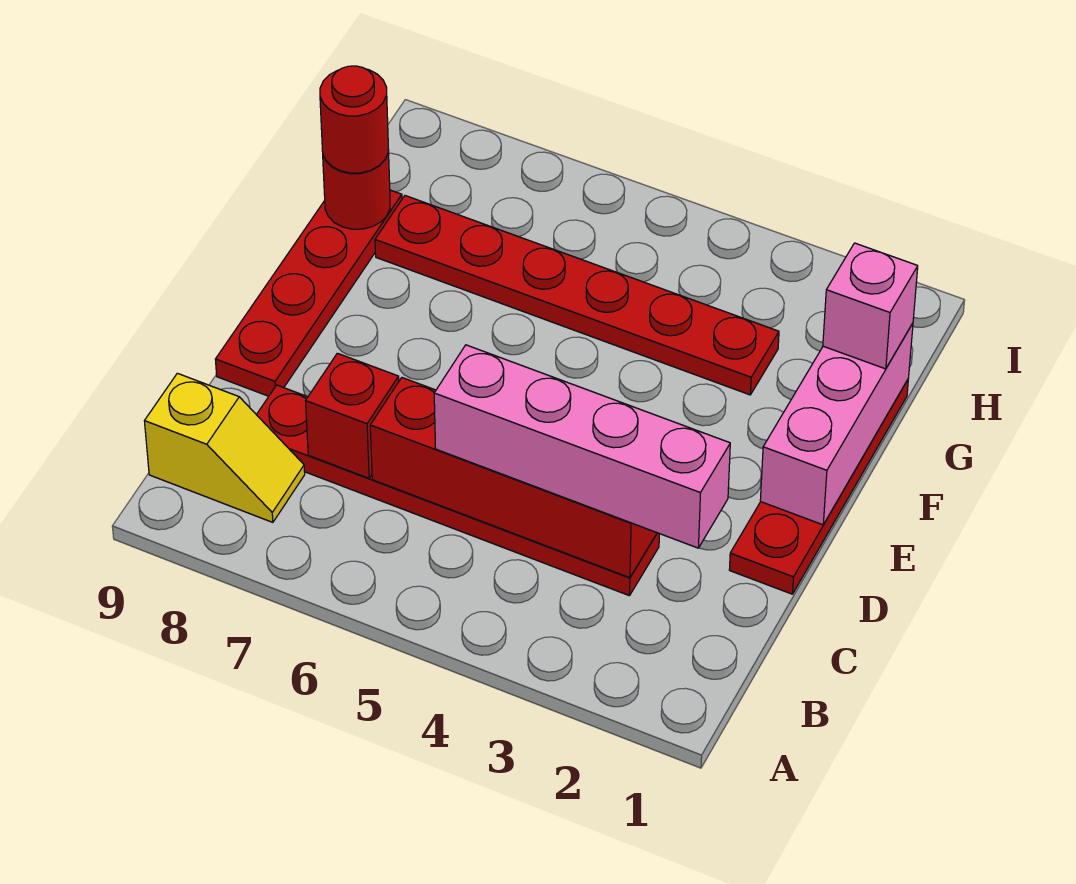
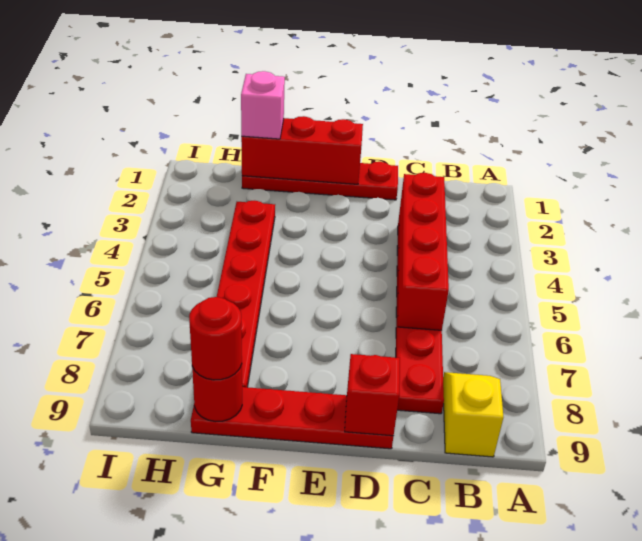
pink brick C2:C5 level 3 -> none
red brick C7 level 2 -> red brick D9 level 2
pink brick E1:G1 level 2 -> red brick E1:G1 level 2

